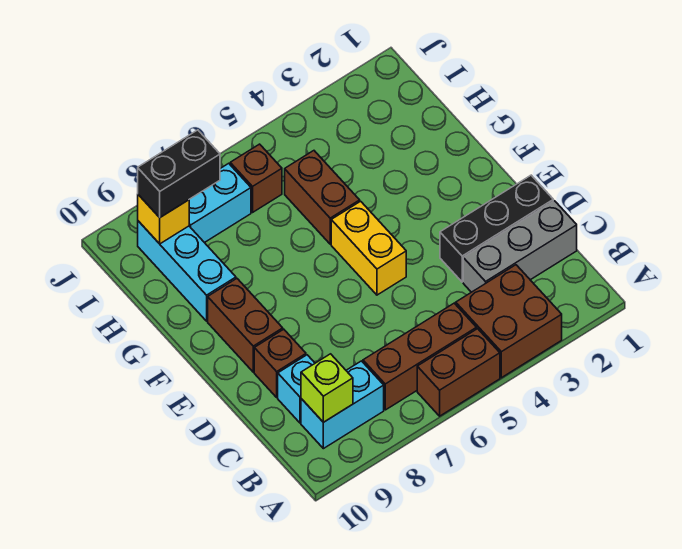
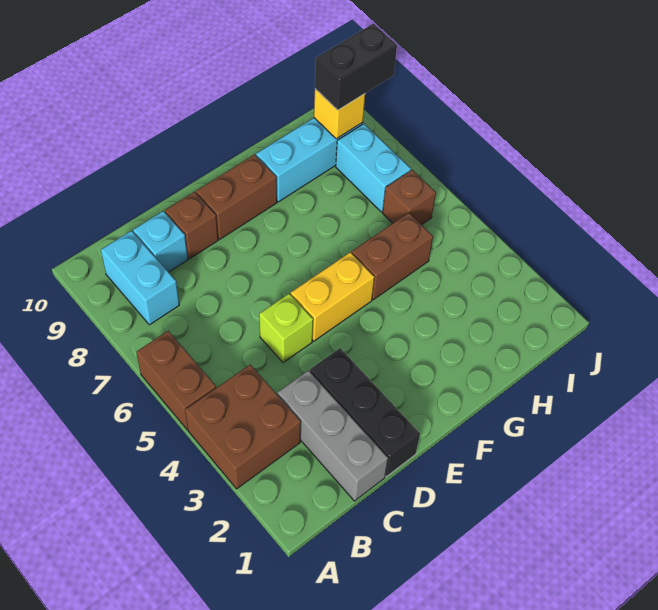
brown brick B5:B7 level 1 -> none
lime brick B9 level 2 -> lime brick D5 level 1
black brick I8:I9 level 3 -> black brick I9:J9 level 3

